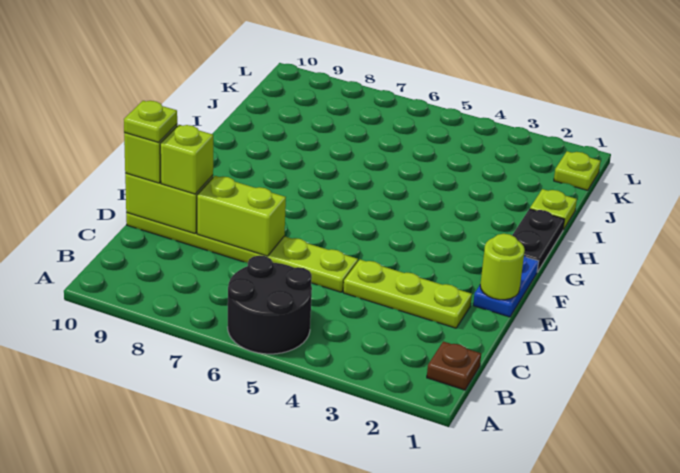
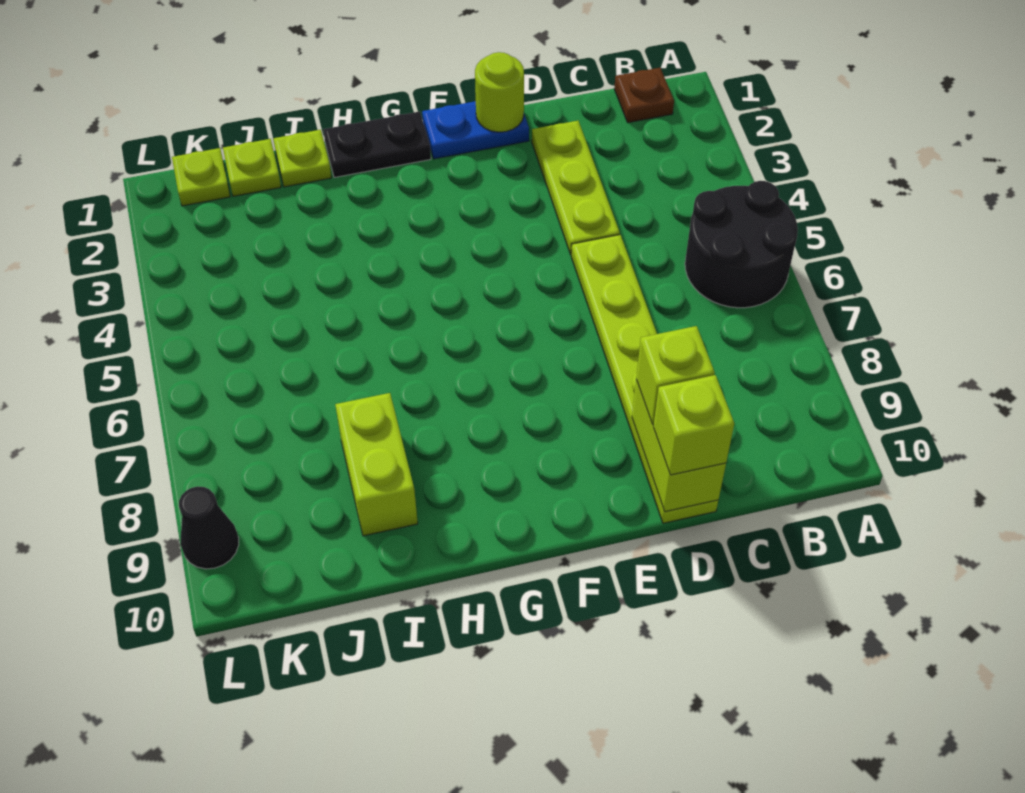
lime brick D7:D8 level 2 -> lime brick I8:I9 level 1
lime plate D10 level 4 -> lime plate J1 level 1
none -> black cone L9 level 1

